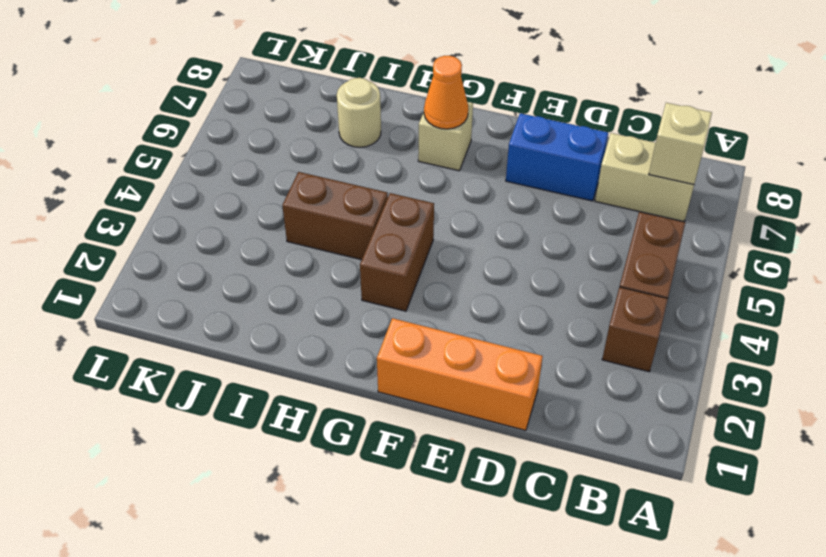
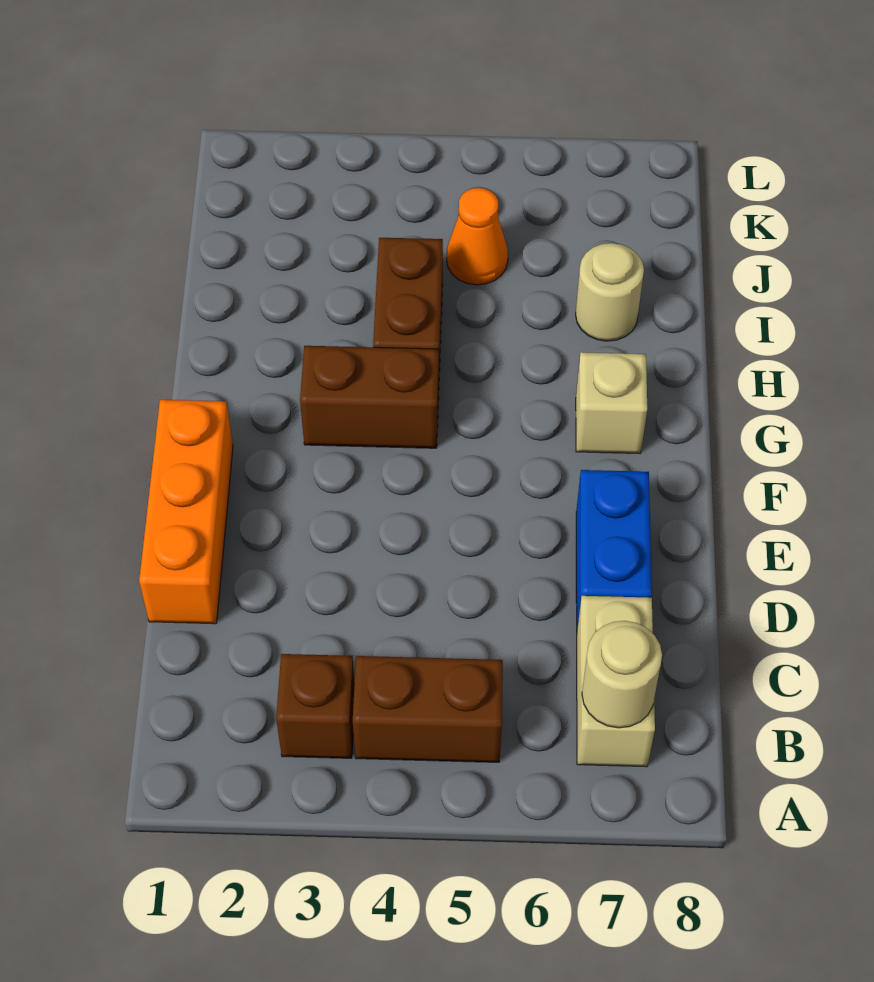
tan brick B7 level 2 -> tan round brick B7 level 2
orange cone G7 level 2 -> orange cone J5 level 1

